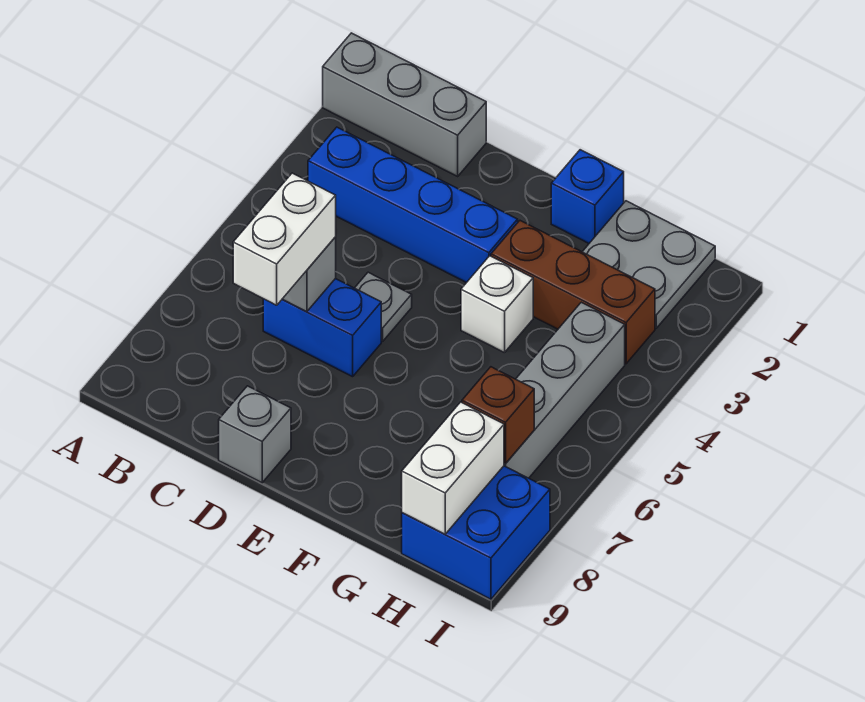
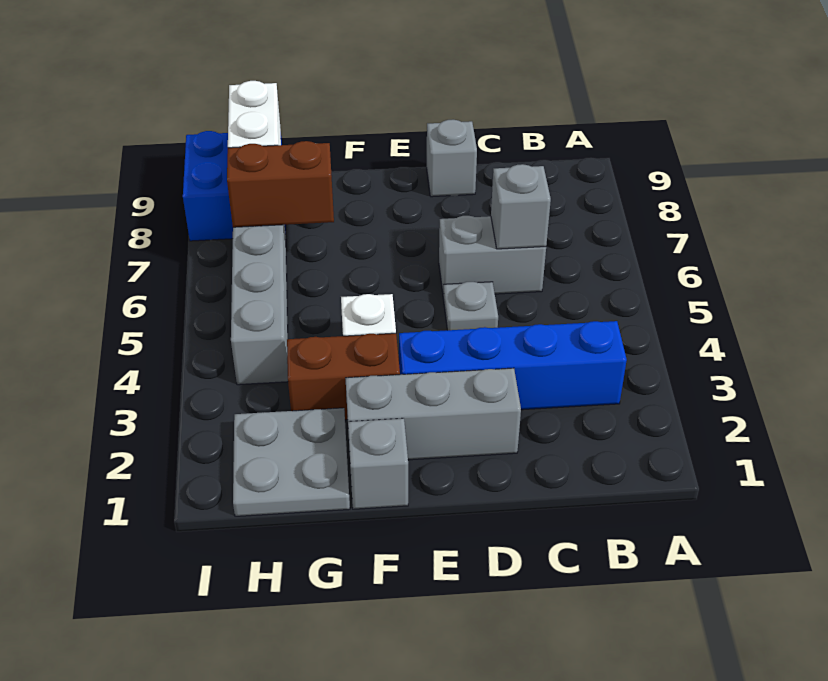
grey brick A1:C1 level 1 -> grey brick D2:F2 level 1
blue brick C6:D6 level 1 -> grey brick C6:D6 level 1
white brick C6:C7 level 3 -> none
blue brick F1 level 1 -> grey brick F1 level 1
brown brick F3:H3 level 1 -> brown brick F3:G3 level 1
brown brick H7 level 2 -> brown brick G7:H7 level 2

